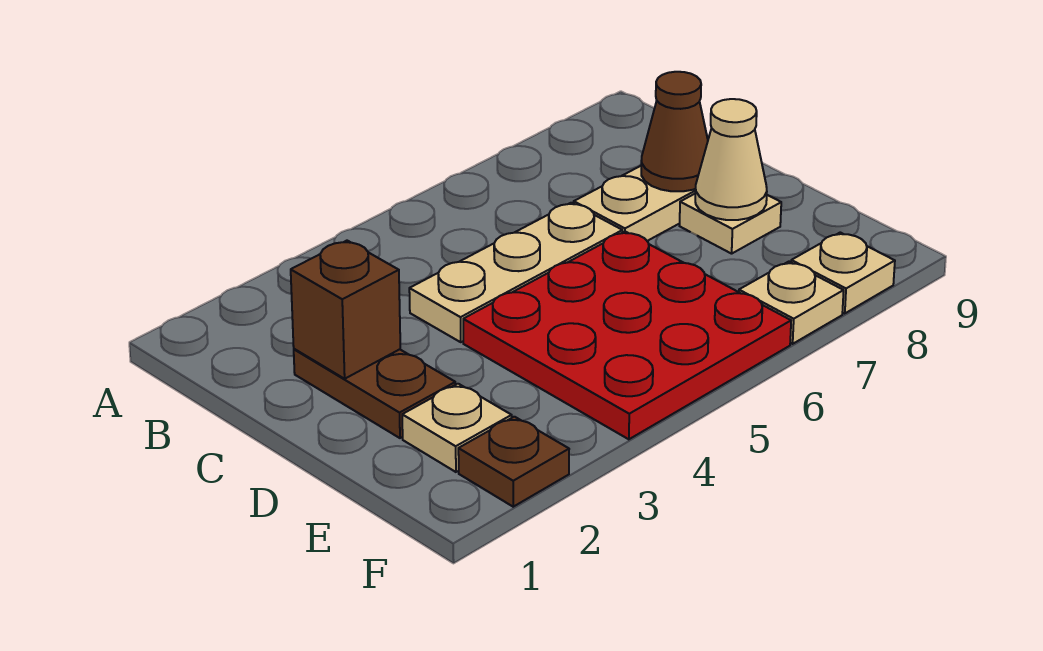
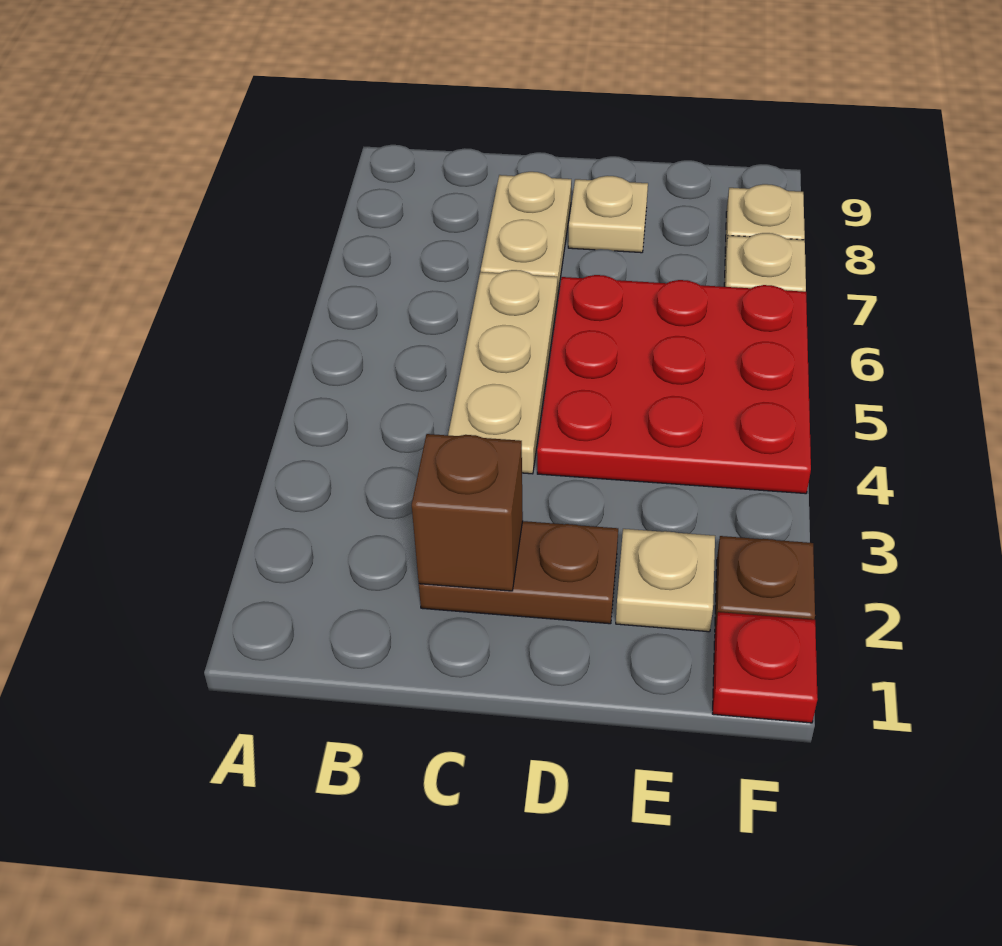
brown cone C8 level 2 -> none
tan cone D8 level 2 -> none
none -> red plate F1 level 1

